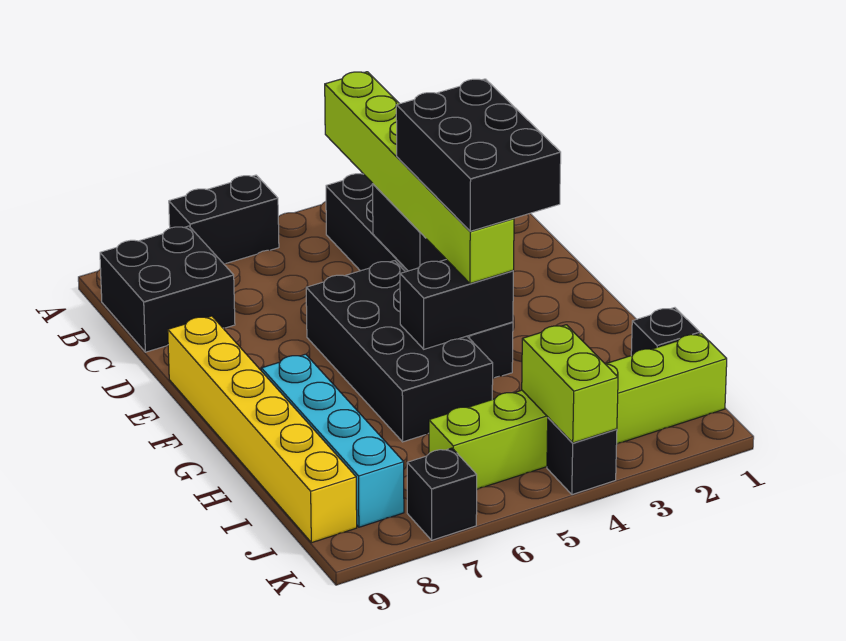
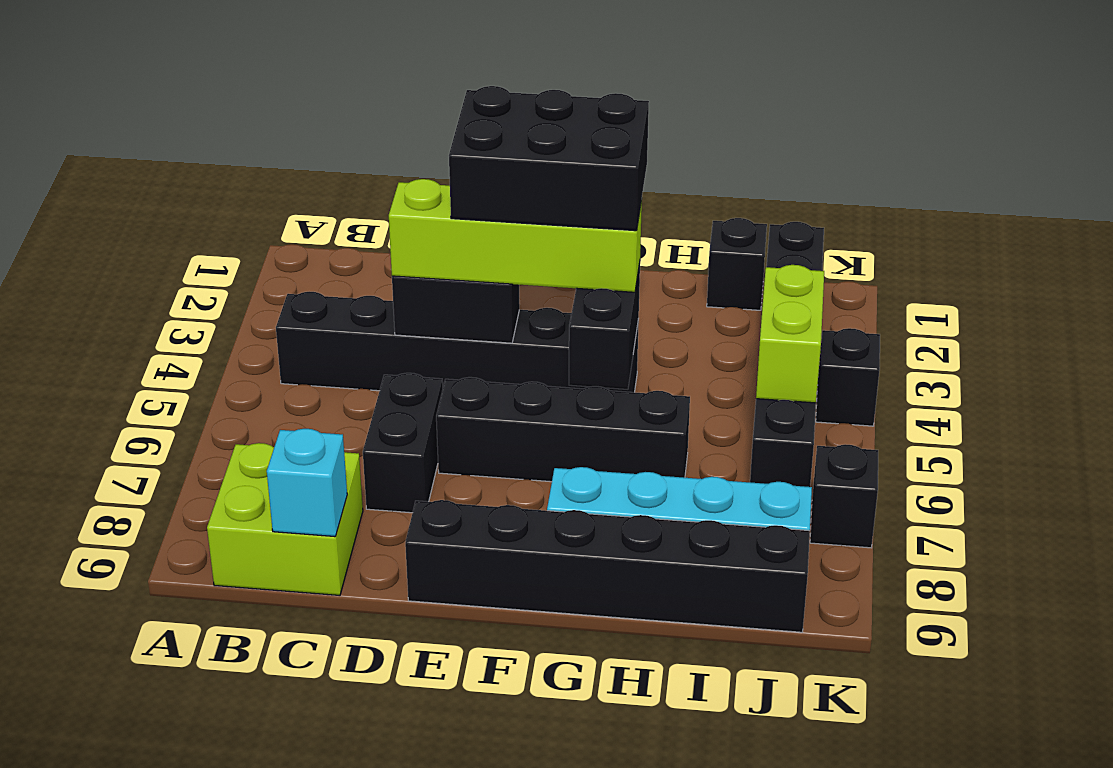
black brick A6:A7 level 1 -> black brick D6:D7 level 1
lime brick B4:G4 level 3 -> lime brick D4:G4 level 3
black brick B8:C9 level 1 -> lime brick B8:C9 level 1
none -> cyan brick C9 level 2
black brick E5:H6 level 1 -> black brick E6:H6 level 1
yellow brick E9:J9 level 1 -> black brick E9:J9 level 1
lime brick J1:J6 level 1 -> black brick J1:J6 level 1
lime brick J4:K4 level 2 -> lime brick J4:J5 level 2

